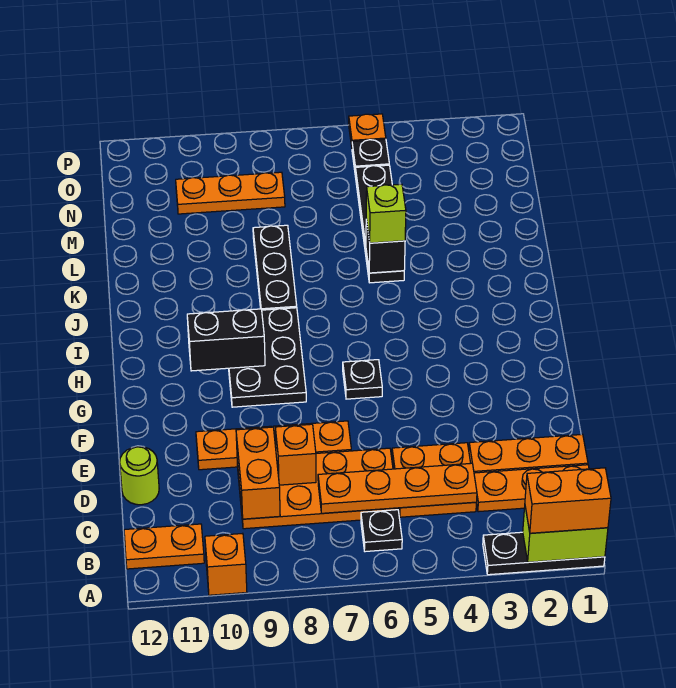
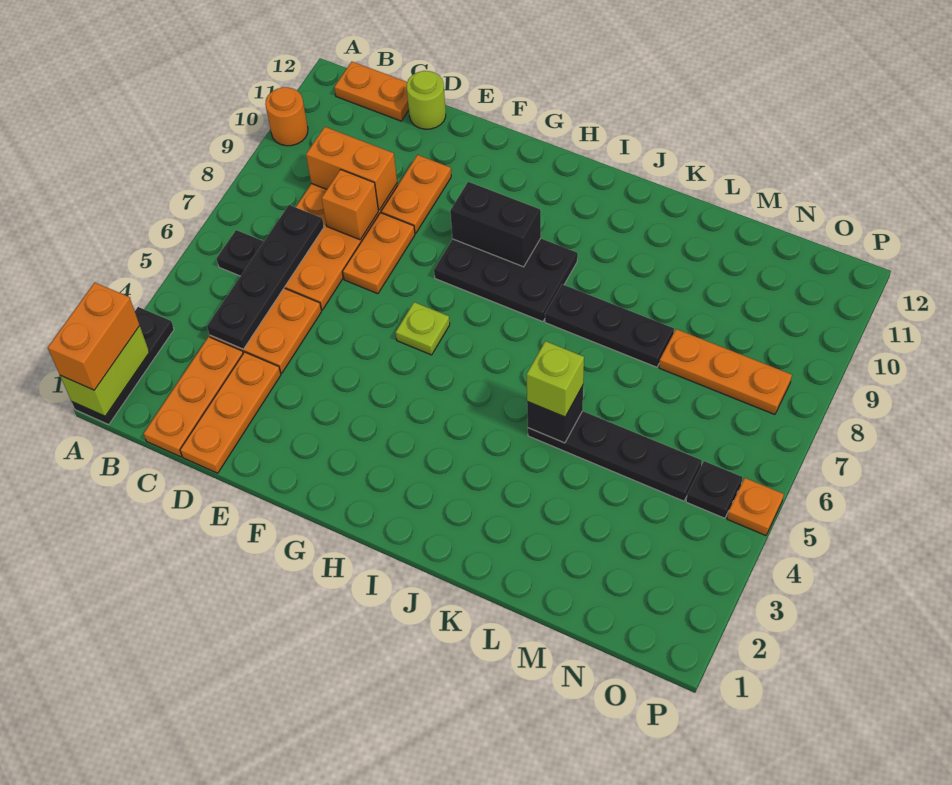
orange brick A10 level 1 -> orange round brick A10 level 1
orange plate B11:B12 level 1 -> orange plate B12:C12 level 1
orange plate C4:C7 level 2 -> black plate C4:C7 level 2
black plate G6 level 1 -> lime plate G6 level 1
black brick H9:H10 level 2 -> black brick G9:H9 level 2
orange plate N8:N10 level 1 -> orange plate M8:O8 level 1

